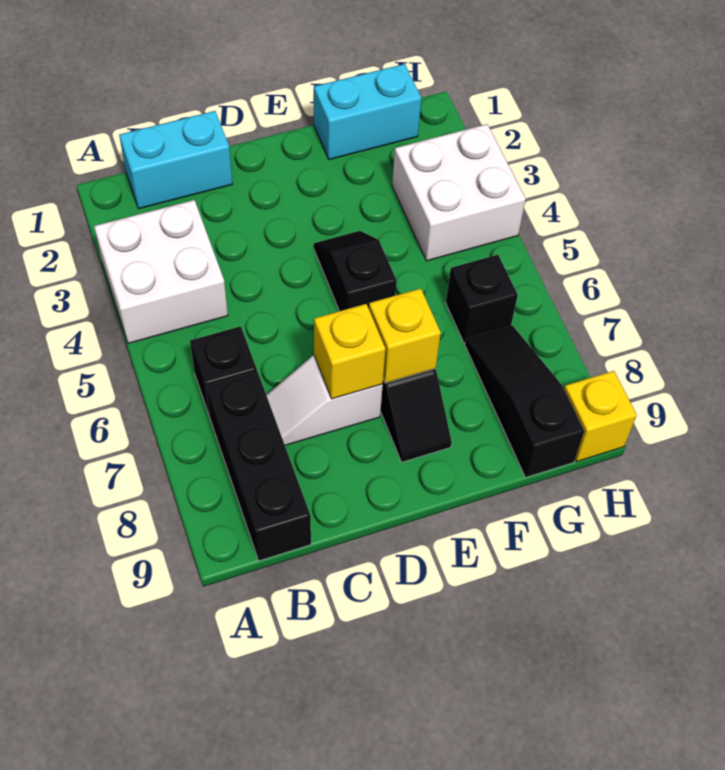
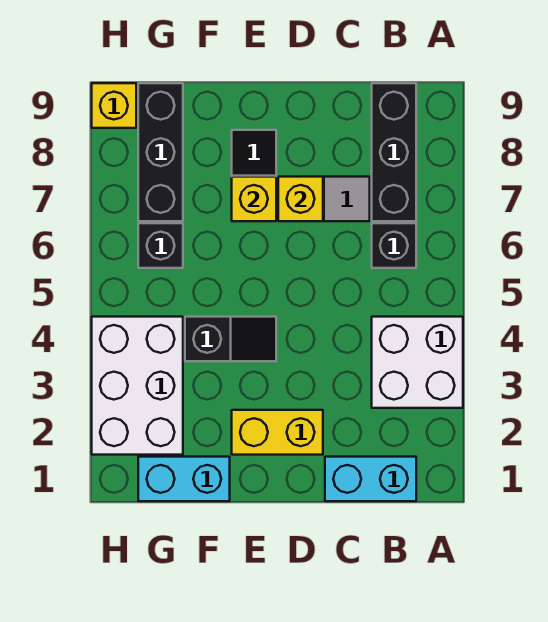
none -> yellow brick D2:E2 level 1
black slope E4:E5 level 1 top 5 -> black slope E4:F4 level 1 top F
white brick G3:H4 level 1 -> white brick G2:H4 level 1
black slope G7:G9 level 1 top 9 -> black brick G7:G9 level 1

